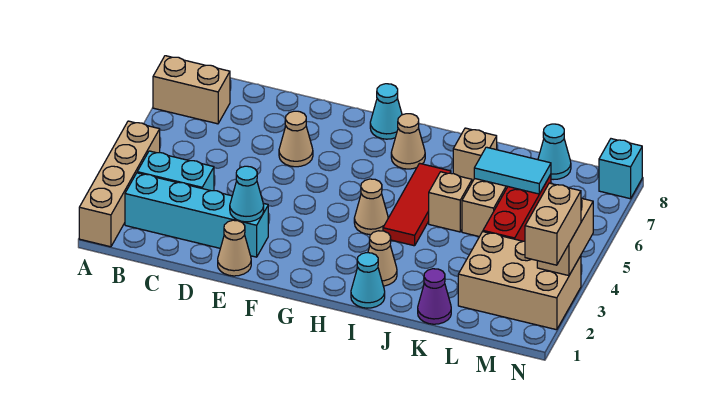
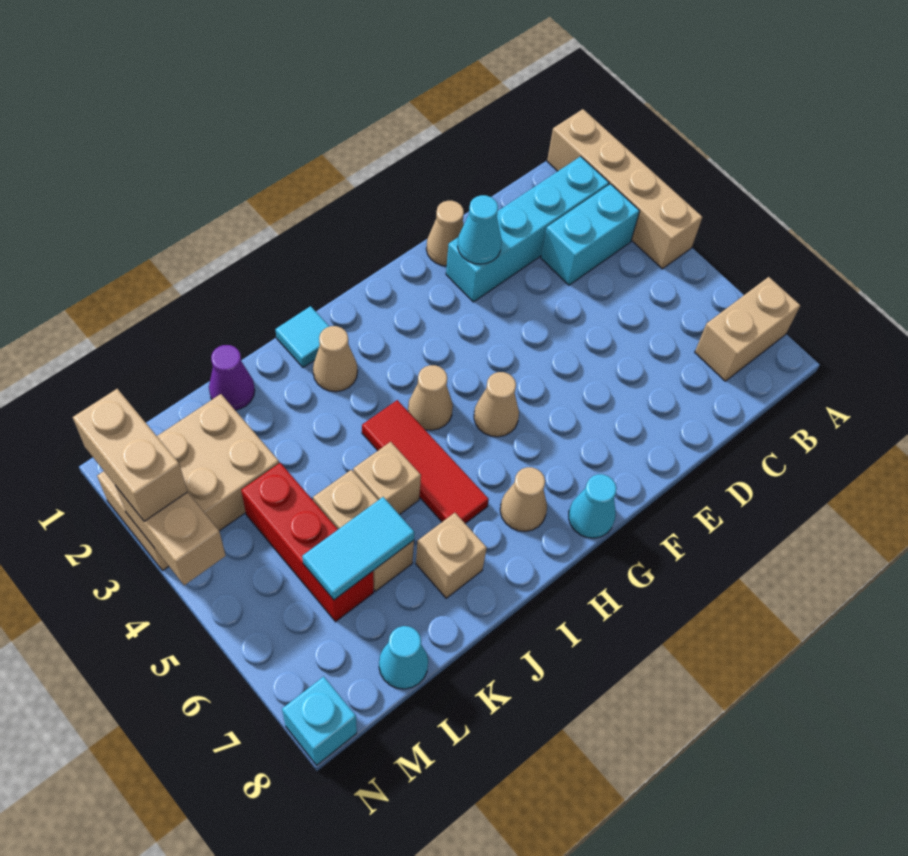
tan cone E6 level 1 -> tan cone G5 level 1
cyan cone I1 level 1 -> cyan tile I1 level 1

